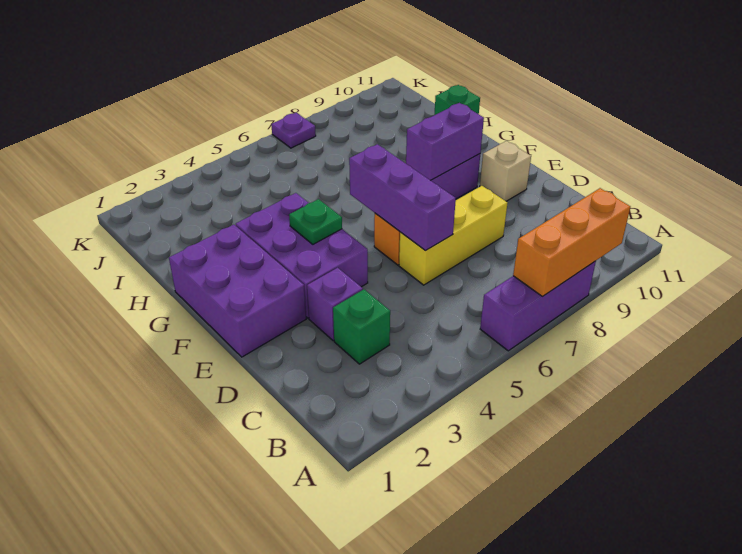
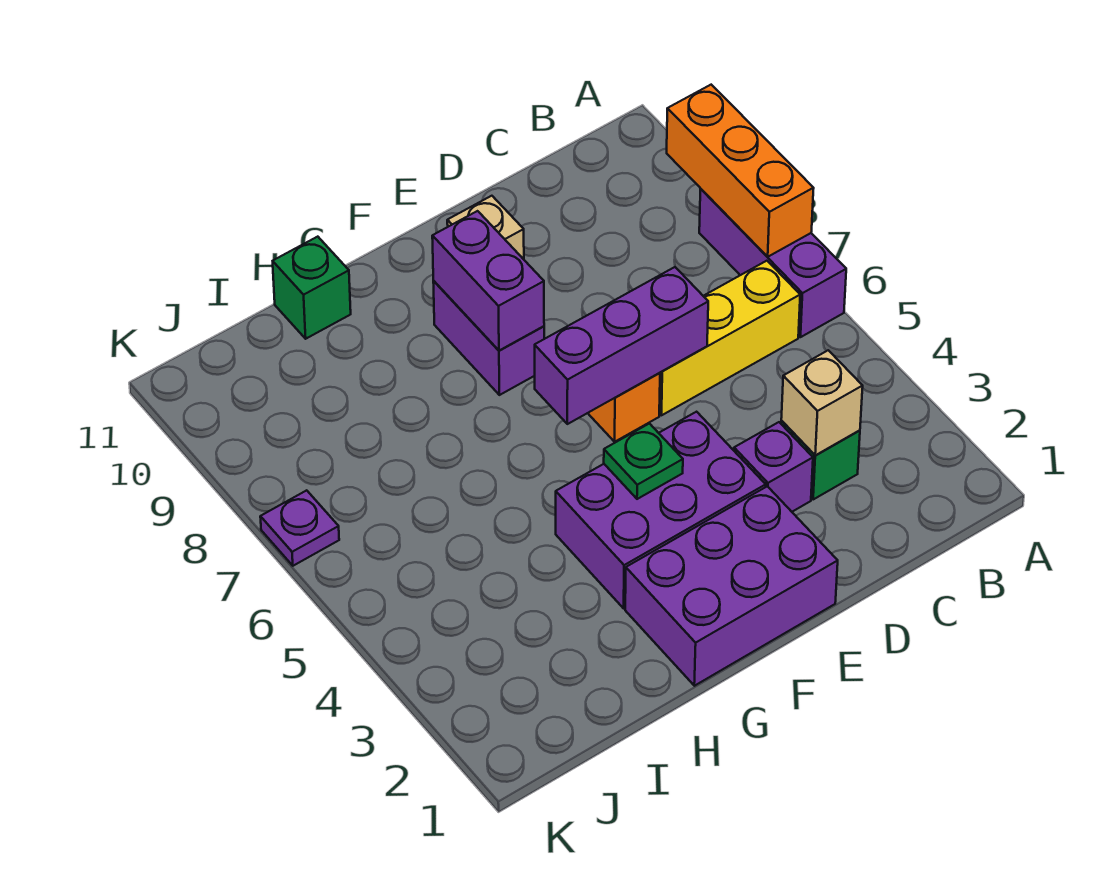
none -> tan brick C3 level 2
yellow brick D6:D8 level 1 -> yellow brick B6:D6 level 1

